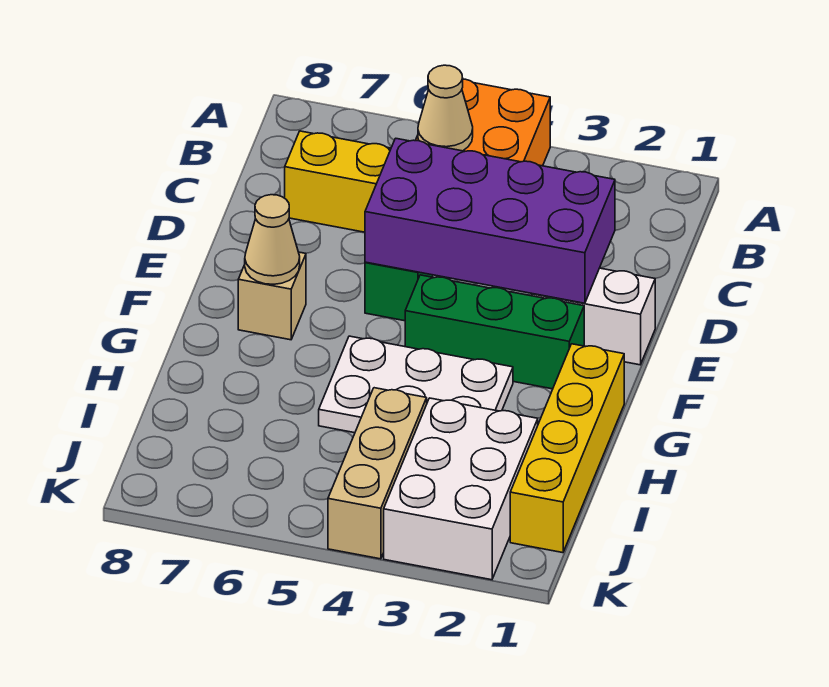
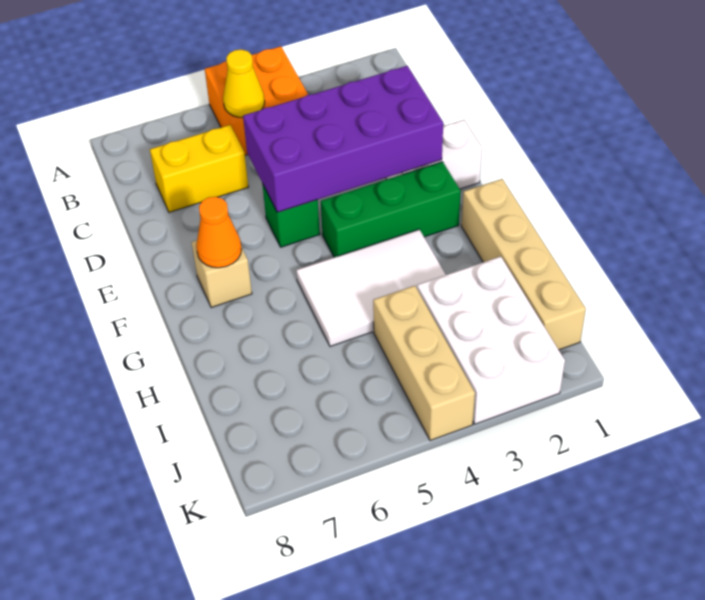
tan cone B5 level 2 -> yellow cone B5 level 2
tan cone F7 level 2 -> orange cone F7 level 2
yellow brick G1:J1 level 1 -> tan brick G1:J1 level 1
white plate G3:H5 level 1 -> white tile G3:H5 level 1

